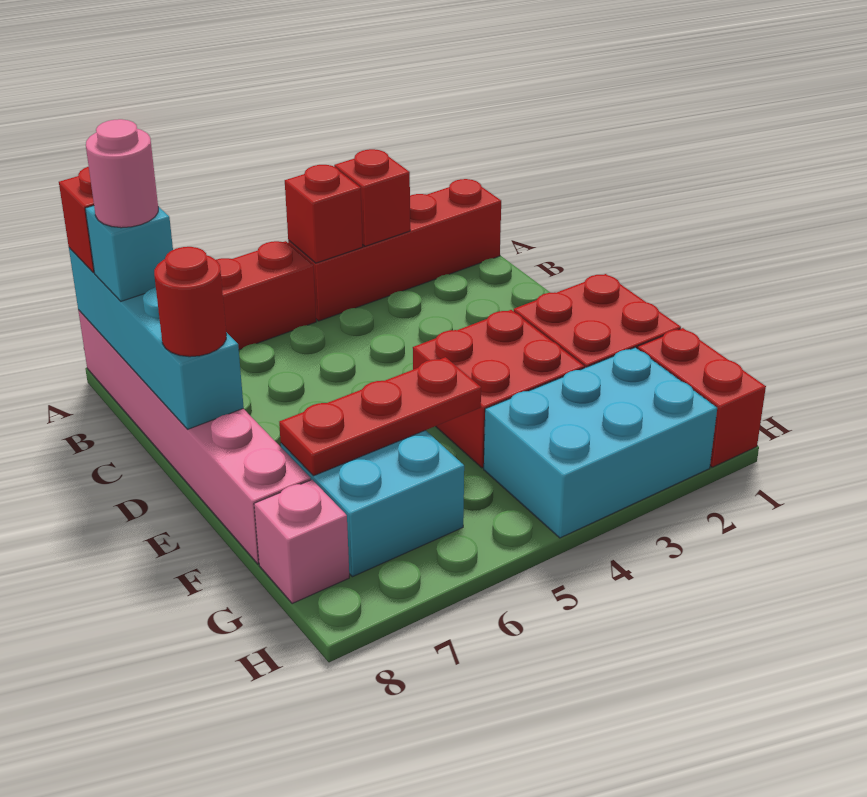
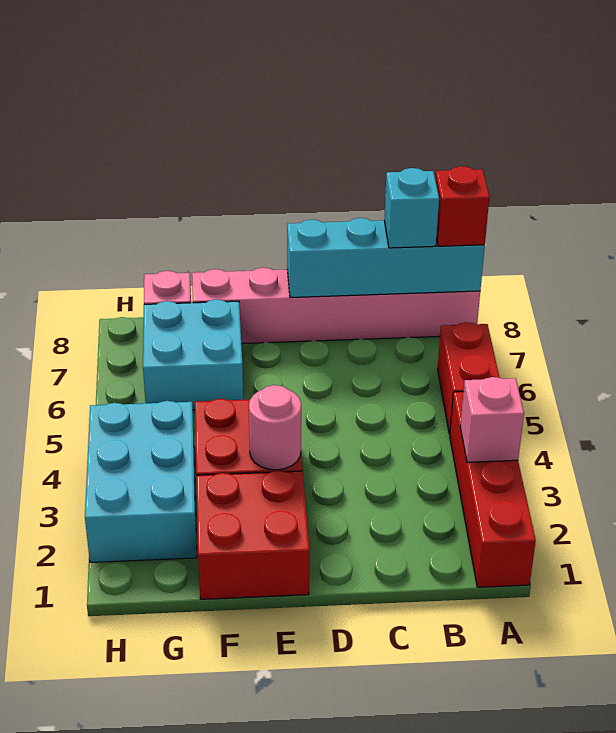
red brick A3 level 2 -> pink brick A3 level 2
red brick A4 level 2 -> none
pink round brick B8 level 4 -> pink round brick E3 level 2
red round brick D8 level 3 -> none
red plate F5:F7 level 2 -> none
red brick G1:H1 level 1 -> none

